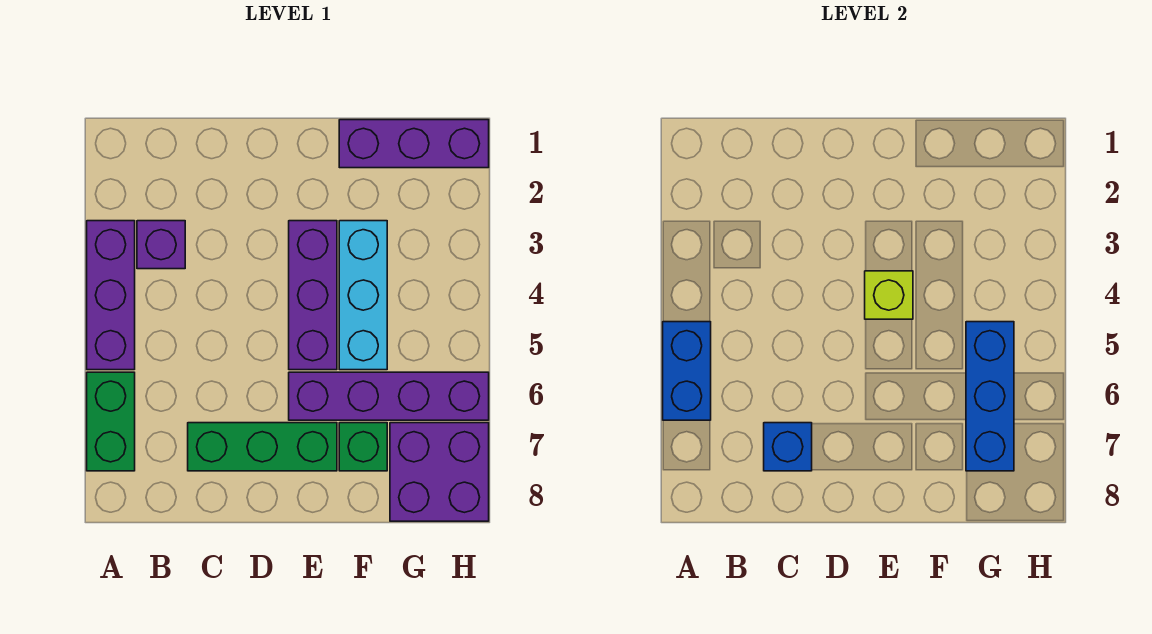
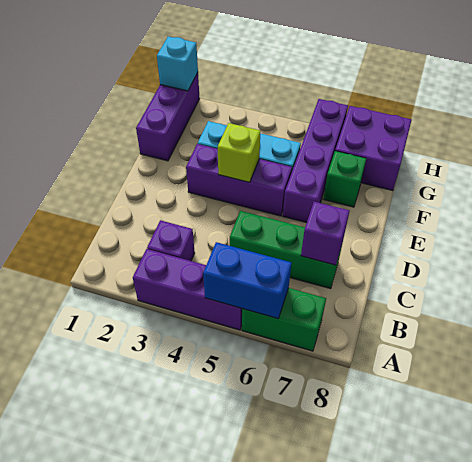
green brick C7:E7 level 1 -> green brick C5:C7 level 1
blue brick C7 level 2 -> purple brick C7 level 2
blue brick G5:G7 level 2 -> none
none -> cyan brick H1 level 2

